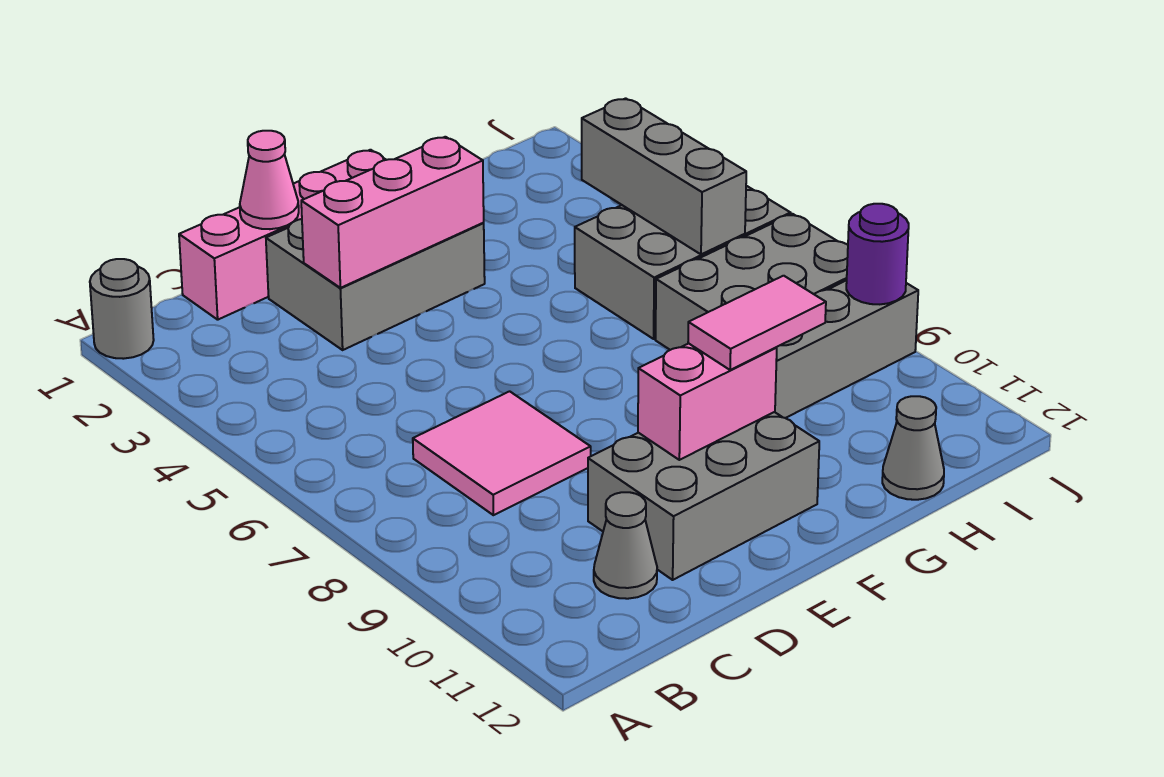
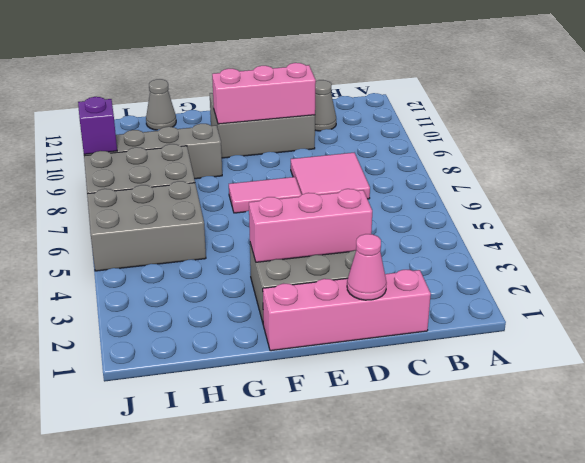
grey round brick A1 level 1 -> none
pink brick E10:F10 level 2 -> pink brick D10:F10 level 2
pink tile F10:G10 level 3 -> pink tile E7:F7 level 1
grey brick I4:I6 level 2 -> none
purple round brick J9 level 2 -> purple brick J9 level 2

